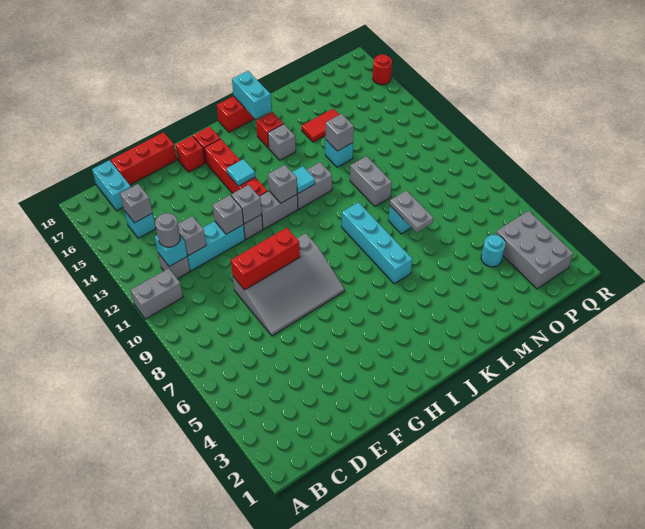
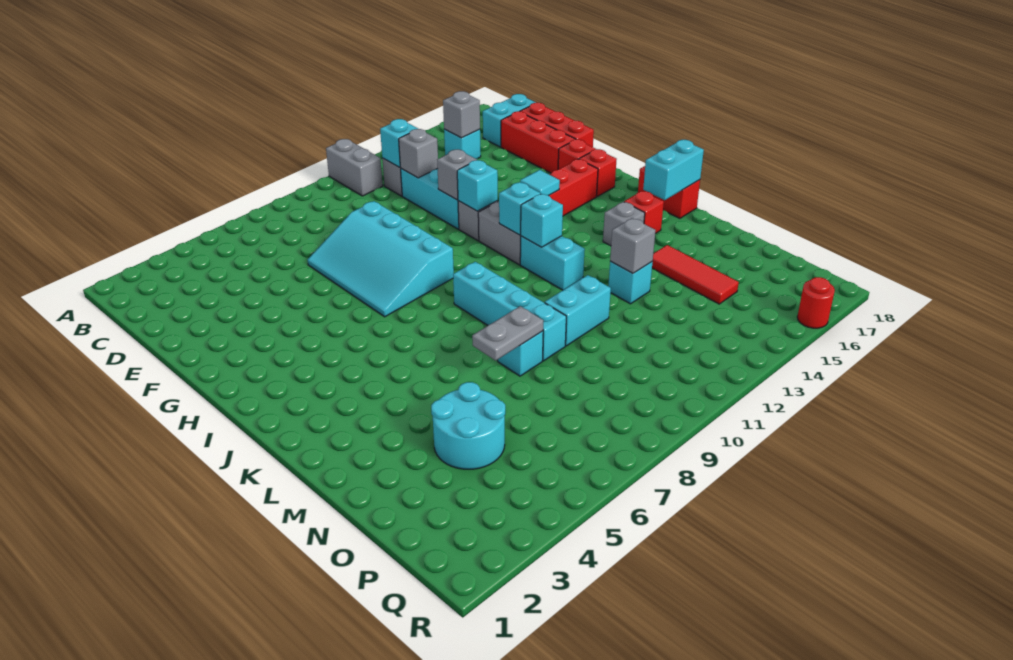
grey round brick C12 level 3 -> none
grey slope E7:H9 level 1 top 9 -> cyan slope E7:H9 level 1 top 9
red brick E9:G9 level 2 -> red brick D17:F17 level 1
grey brick G12 level 2 -> cyan brick G12 level 2
grey brick I12 level 2 -> cyan brick I12 level 2
grey brick J12:K12 level 1 -> cyan brick J12:K12 level 1
cyan tile J12 level 2 -> cyan brick J12 level 2
cyan brick K6:K9 level 1 -> cyan brick J9:M9 level 1
grey brick M10:M11 level 1 -> cyan brick M10:M11 level 1
red tile M15:N15 level 1 -> red tile M15:O15 level 1
cyan round brick O4 level 1 -> cyan round brick N4:O5 level 1
grey brick P2:Q4 level 1 -> none

